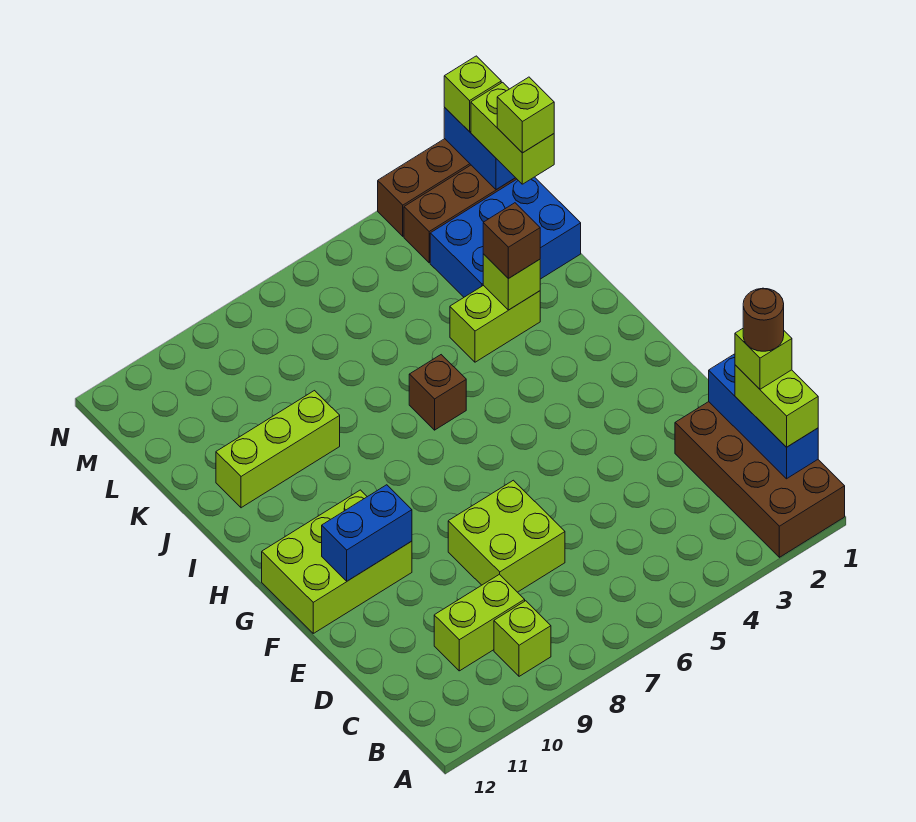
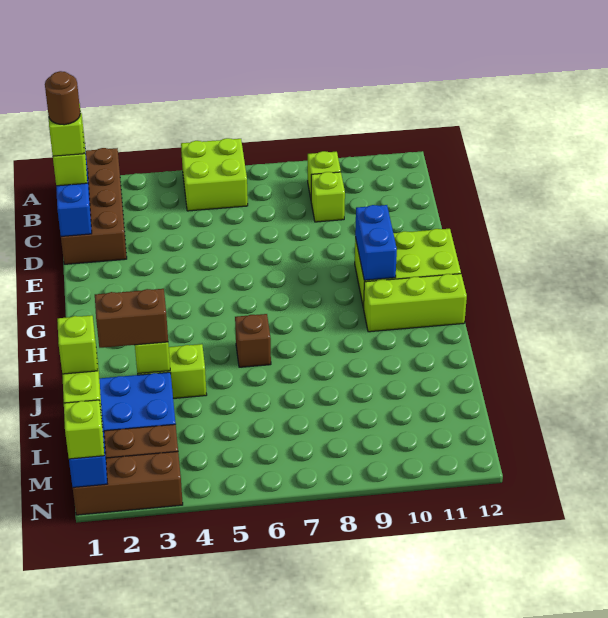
lime brick C9:C10 level 1 -> lime brick C9 level 1
lime brick D7:E8 level 1 -> lime brick A5:B6 level 1
blue brick F10:F11 level 2 -> blue brick F10:G10 level 2
brown brick J3 level 3 -> brown brick J2:J3 level 3
lime brick J9:J11 level 1 -> lime brick H10:H12 level 1

